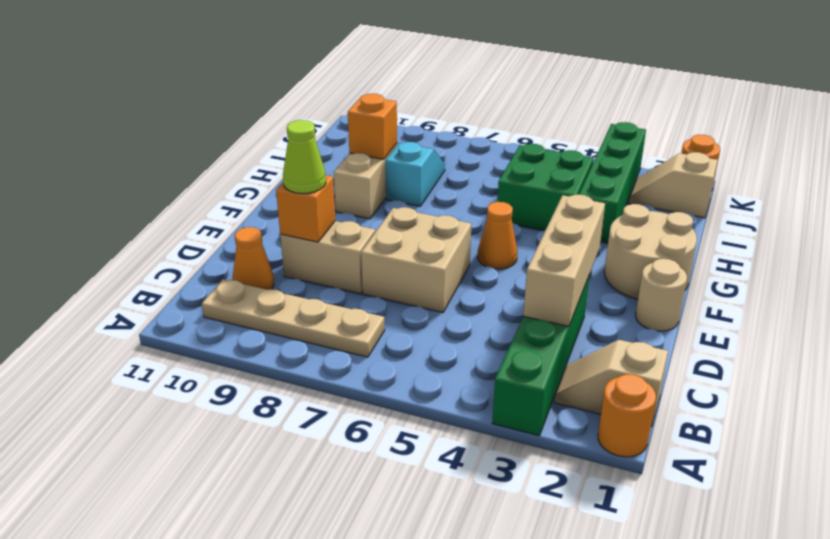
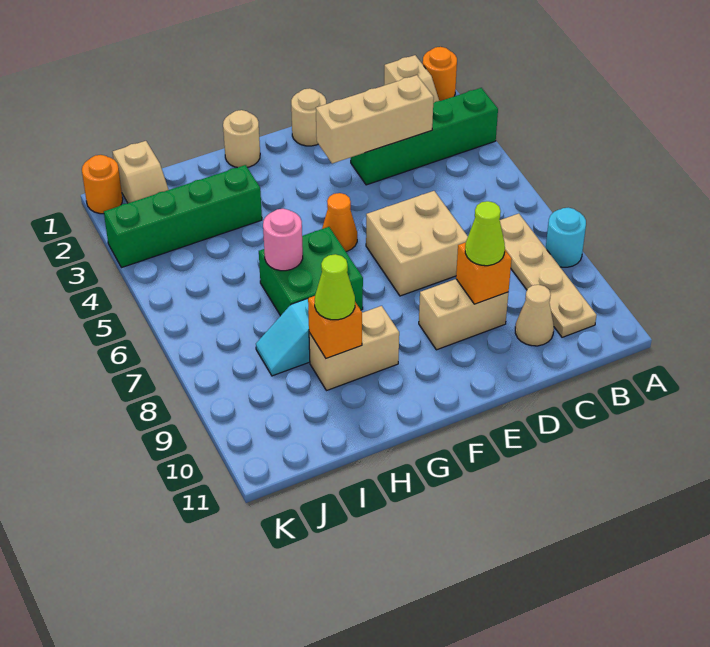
none -> cyan round brick A8 level 1
orange cone C10 level 1 -> tan cone C10 level 1
tan brick D8:D9 level 1 -> tan brick D9:E9 level 1
tan round brick F1:G2 level 1 -> tan round brick G1 level 1
green brick H4:I5 level 1 -> green brick G6:H7 level 1
none -> pink round brick H6 level 2
none -> lime cone H9 level 3

